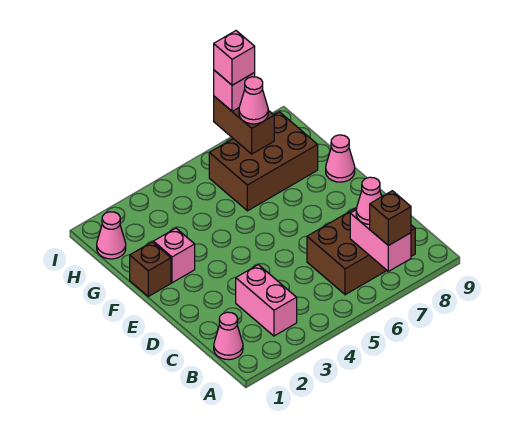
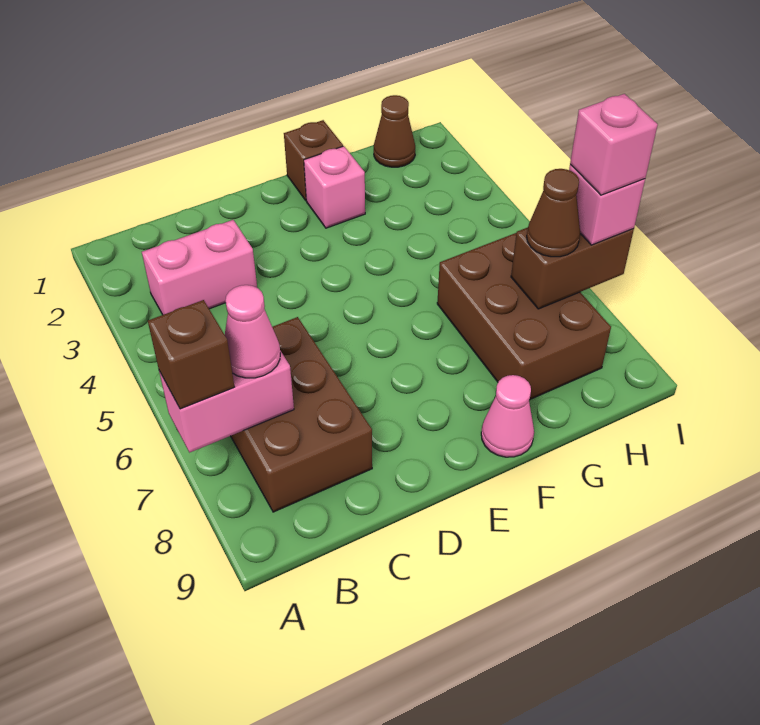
pink cone B1 level 1 -> none
pink cone H1 level 1 -> brown cone H1 level 1
pink cone H7 level 3 -> brown cone H7 level 3

